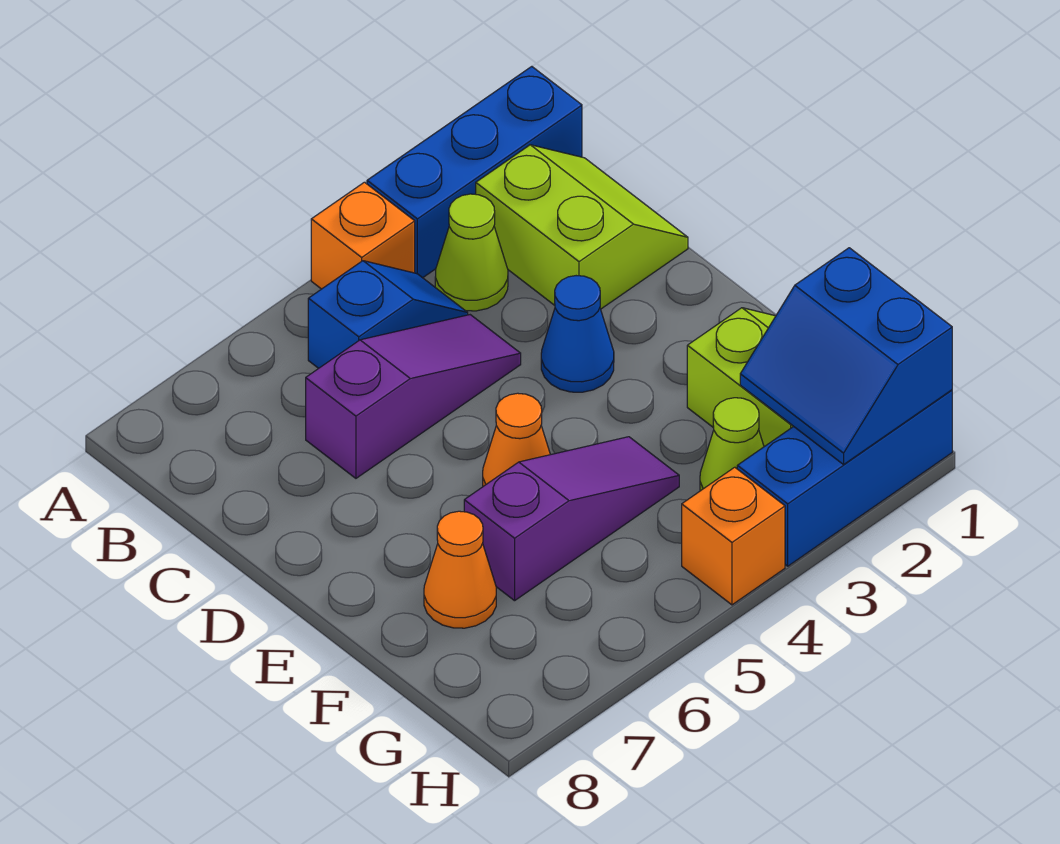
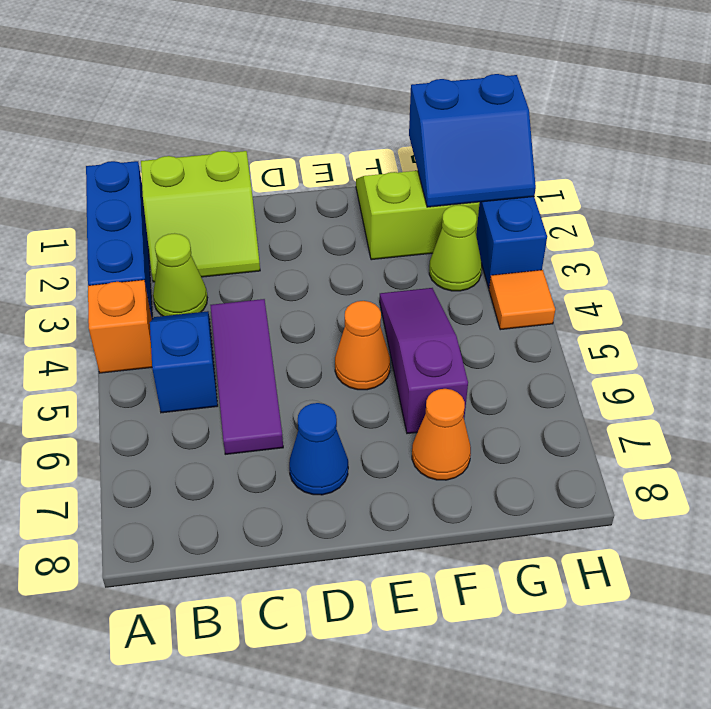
lime slope B1:C2 level 1 top 2 -> lime slope B1:C2 level 1 top 1
purple slope C4:C6 level 1 top 6 -> purple tile C4:C6 level 1
blue cone D3 level 1 -> blue cone D7 level 1
orange brick H4 level 1 -> orange tile H4 level 1

